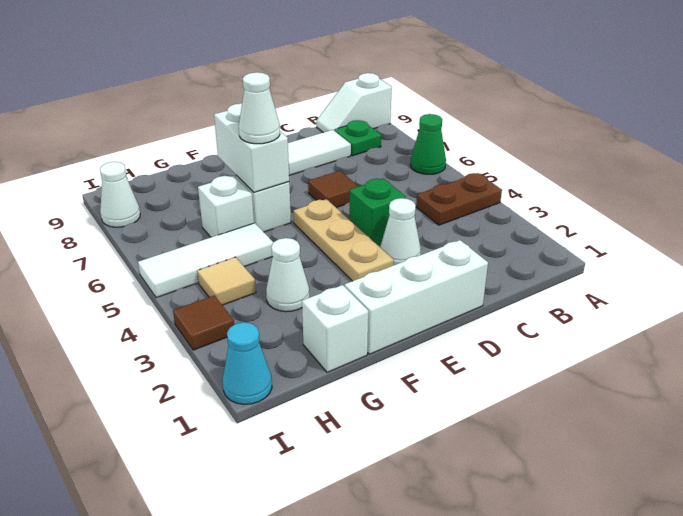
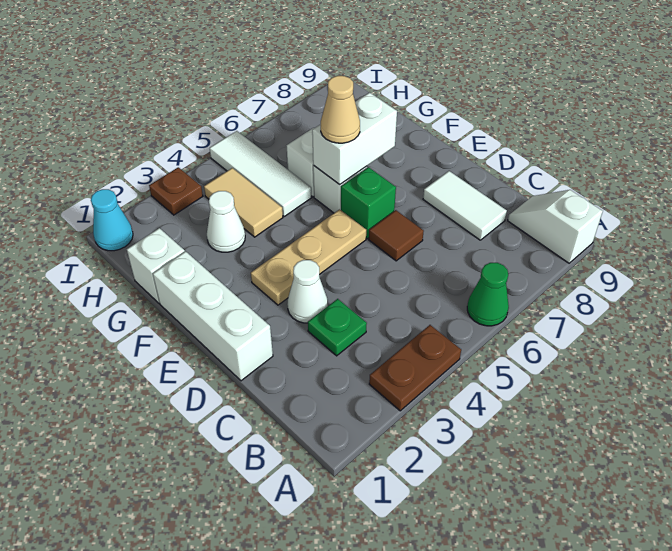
brown plate A4:B4 level 1 -> brown plate A3:A4 level 1
green plate B8 level 1 -> green plate C3 level 1
green brick D4 level 1 -> green brick E6 level 1
white cone F6 level 3 -> tan cone F6 level 3
tan tile H4 level 1 -> tan tile G4:H4 level 1
brown tile I3 level 1 -> brown plate I3 level 1
white cone I8 level 1 -> none

